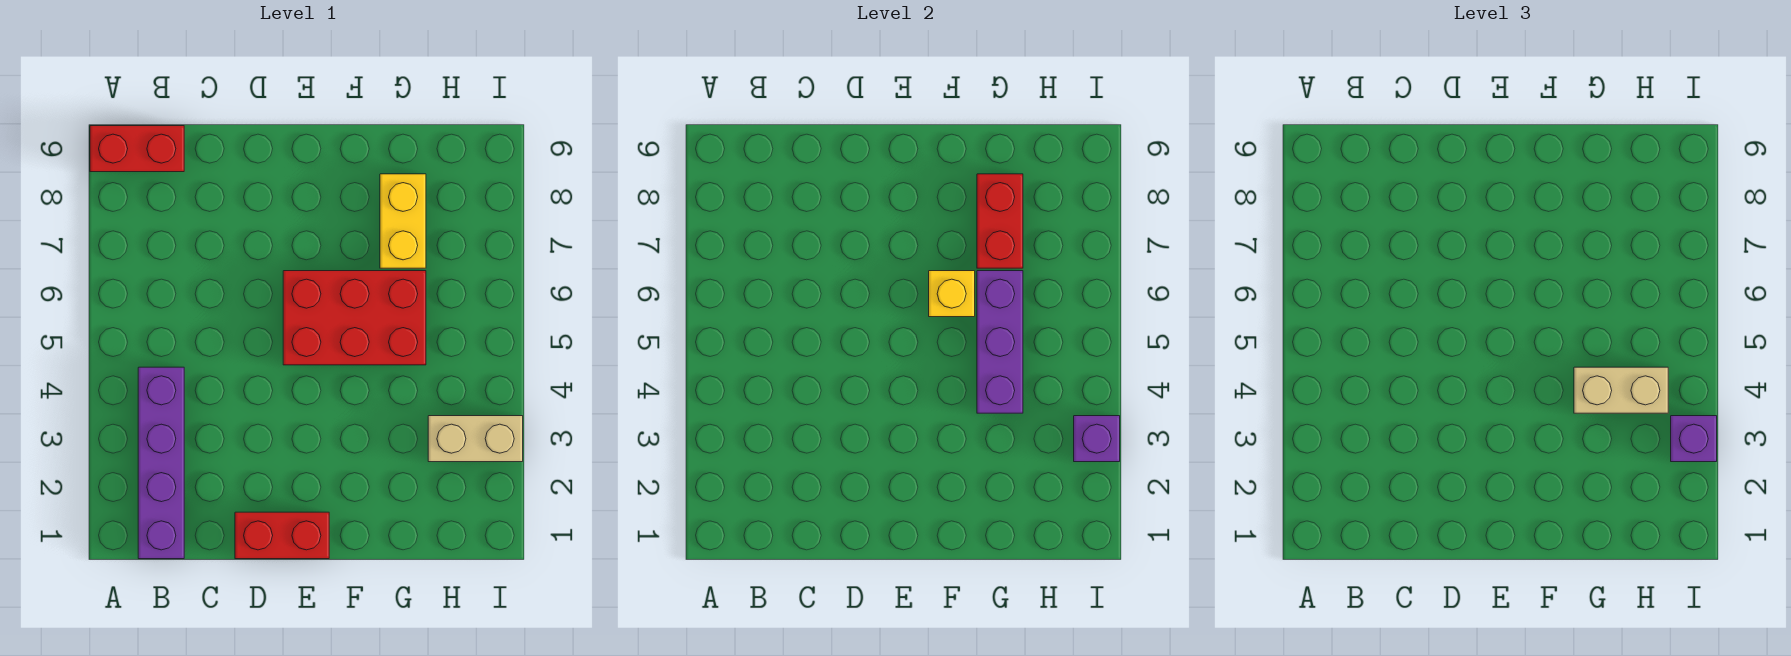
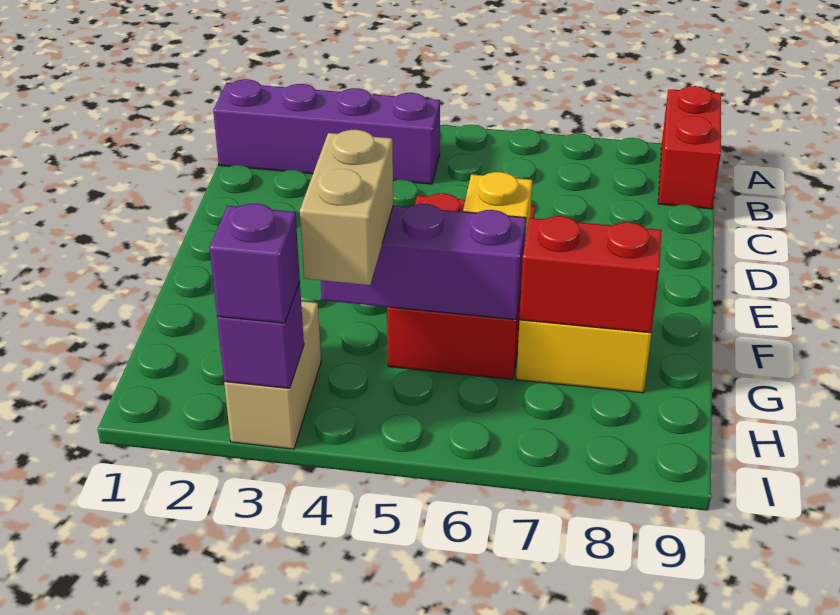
red brick D1:E1 level 1 -> none

